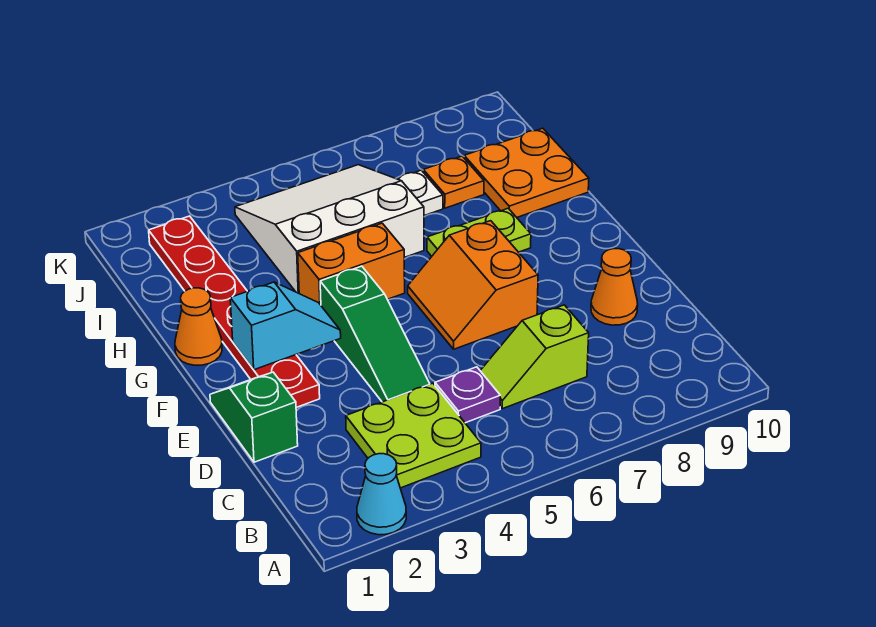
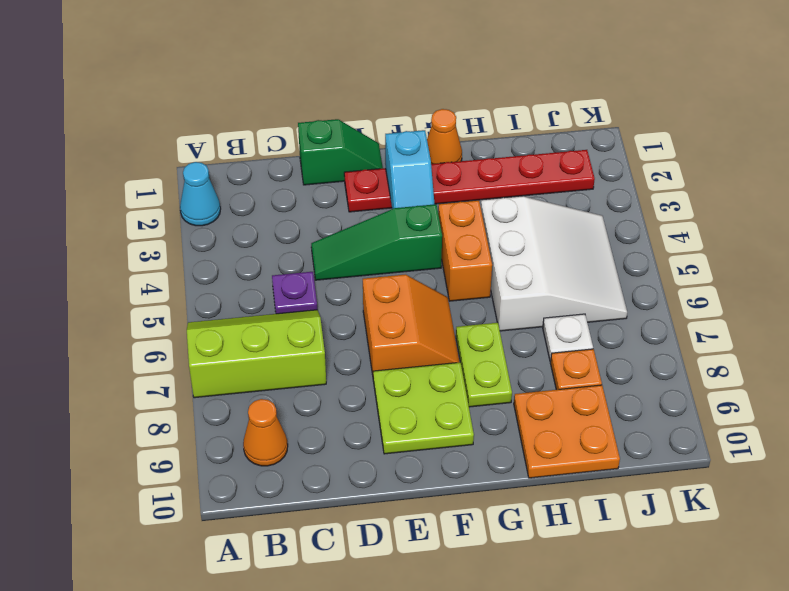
lime plate B3:C4 level 1 -> lime plate E8:F9 level 1
lime slope C6:C7 level 1 top 7 -> lime slope A6:C7 level 1 top 7
orange cone D9 level 1 -> orange cone B9 level 1
orange slope E6:F7 level 1 top 7 -> orange slope E6:F7 level 1 top E

